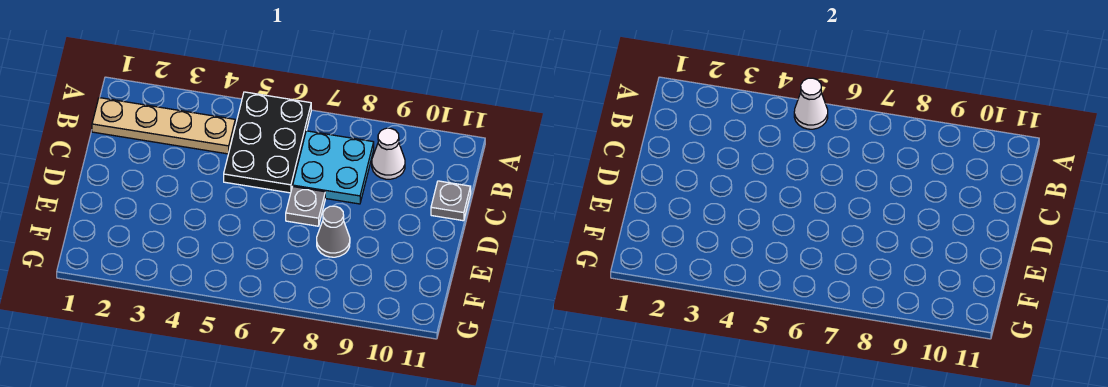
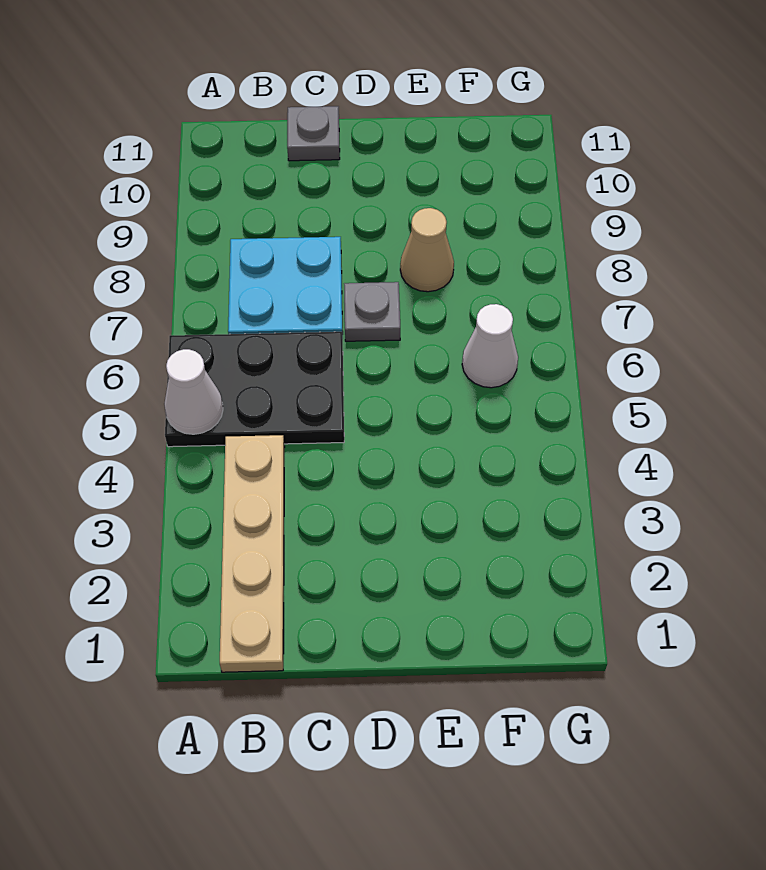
white cone B9 level 1 -> white cone F6 level 1
grey cone E8 level 1 -> tan cone E8 level 1

